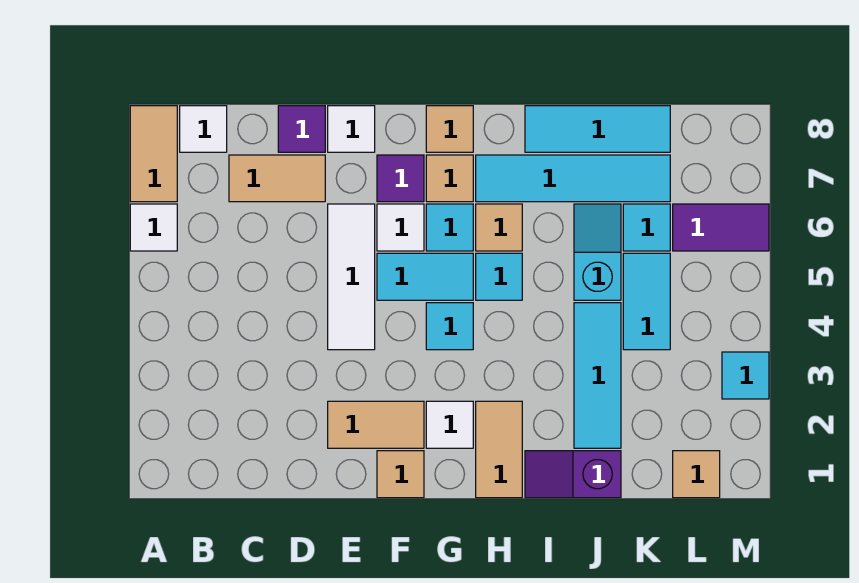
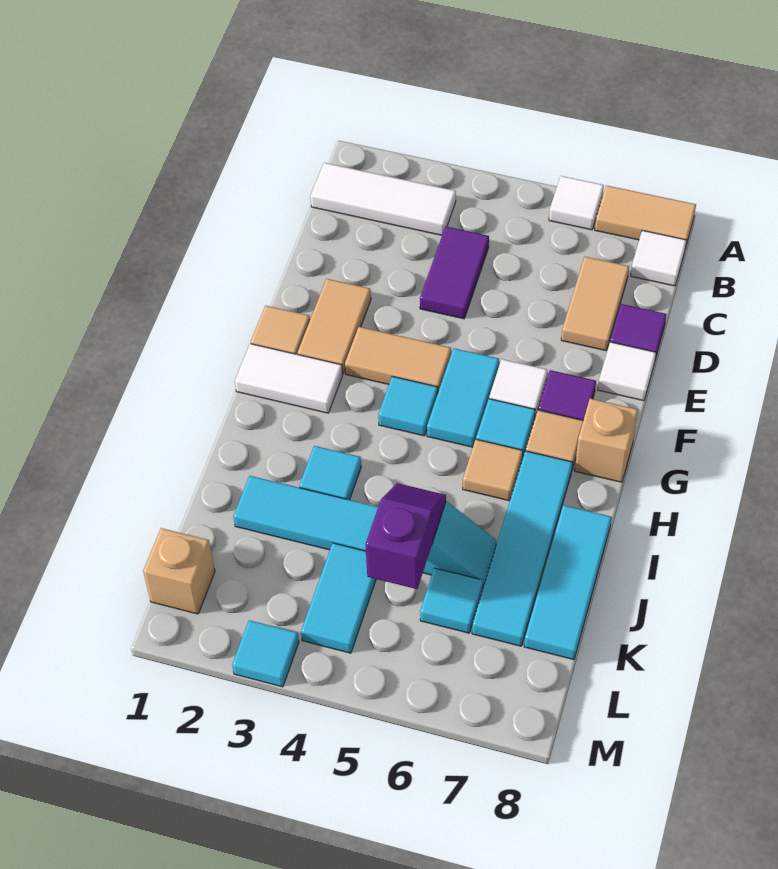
white tile E4:E6 level 1 -> white tile B1:B3 level 1
white tile G2 level 1 -> white tile G1:G2 level 1
tan tile G8 level 1 -> tan brick G8 level 1
tan tile H1:H2 level 1 -> tan tile F3:F4 level 1
cyan tile H5 level 1 -> cyan tile I3 level 1
purple slope I1:J1 level 1 top J -> purple slope J5:K5 level 2 top K
cyan tile K4:K5 level 1 -> cyan tile K4:L4 level 1
tan tile L1 level 1 -> tan brick L1 level 1
purple tile L6:M6 level 1 -> purple tile C4:D4 level 1

